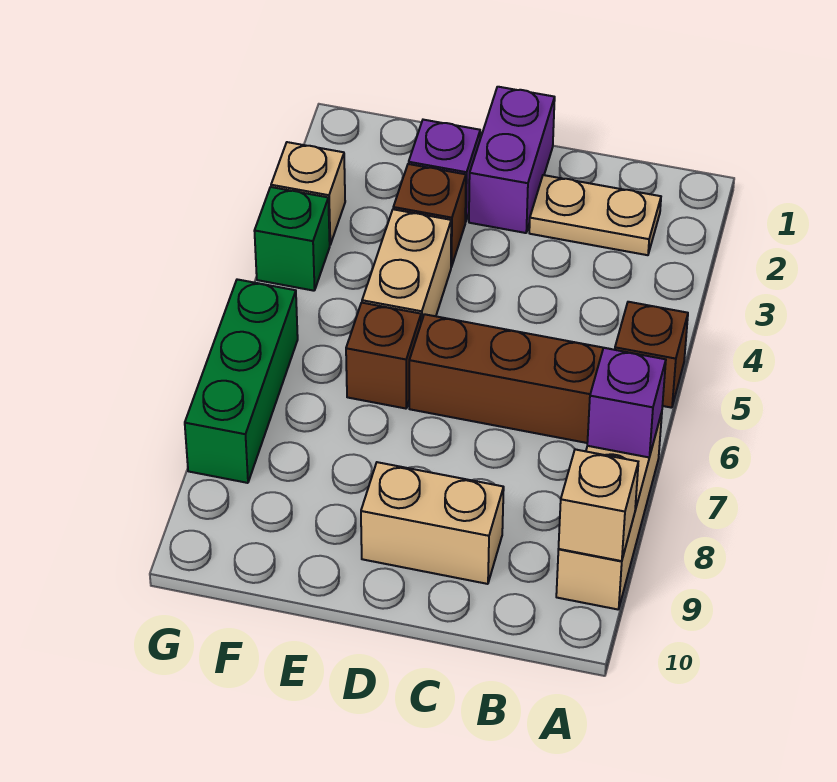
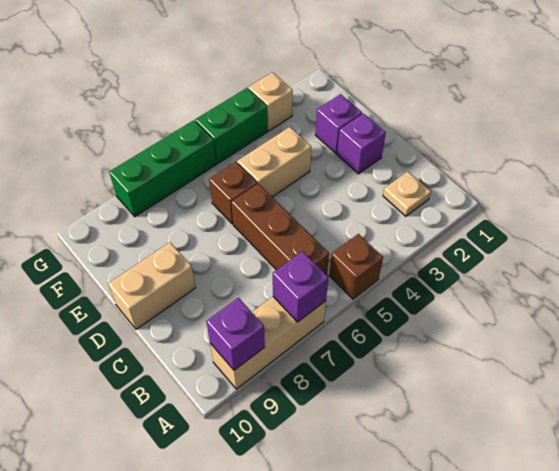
tan brick A9 level 2 -> purple brick A9 level 2
tan plate B2:C2 level 1 -> tan plate B2 level 1
tan brick C9:D9 level 1 -> tan brick D9:D10 level 1
purple brick D1:D2 level 1 -> purple brick D2 level 1
brown brick E3 level 1 -> none
green brick G4 level 1 -> green brick G4:G5 level 1

